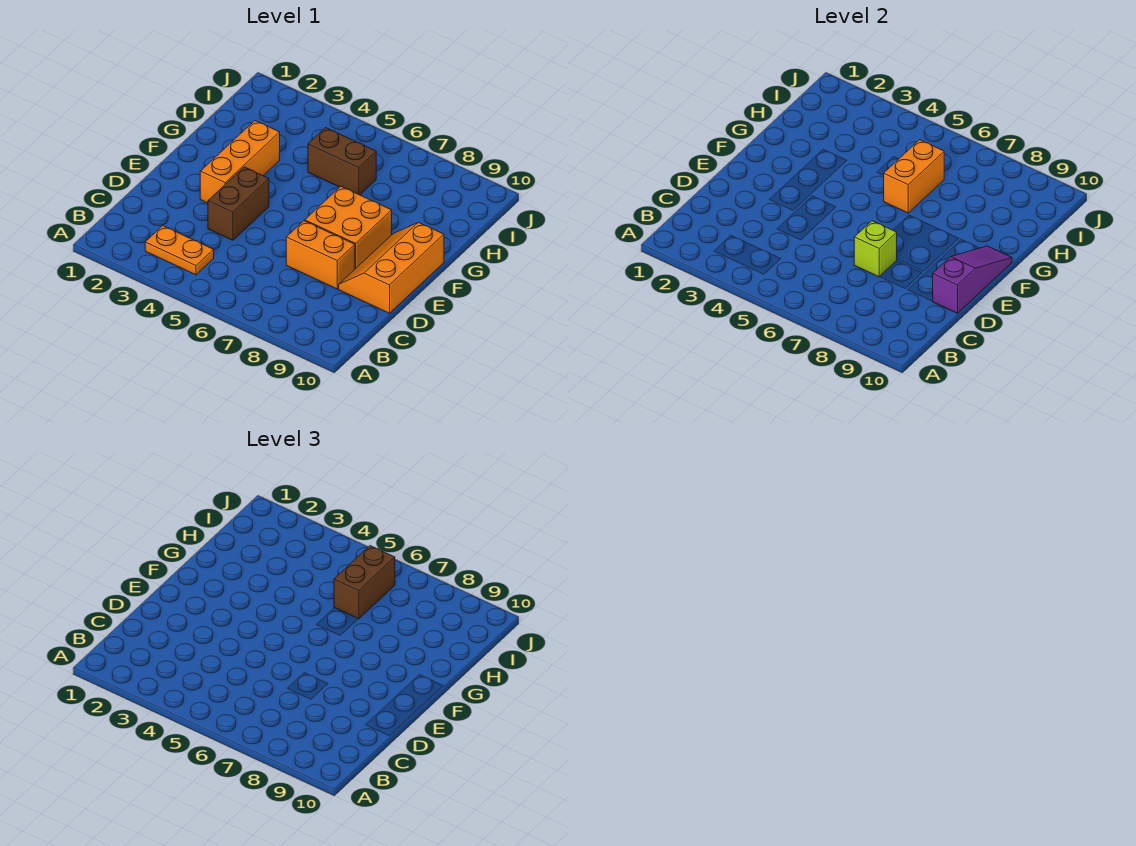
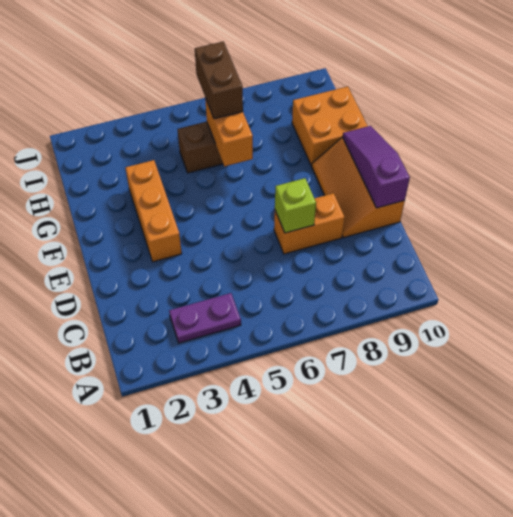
orange plate B3:B4 level 1 -> purple plate B3:B4 level 1
brown brick D4:E4 level 1 -> none
orange brick E7:F8 level 1 -> orange brick G9:H10 level 1

